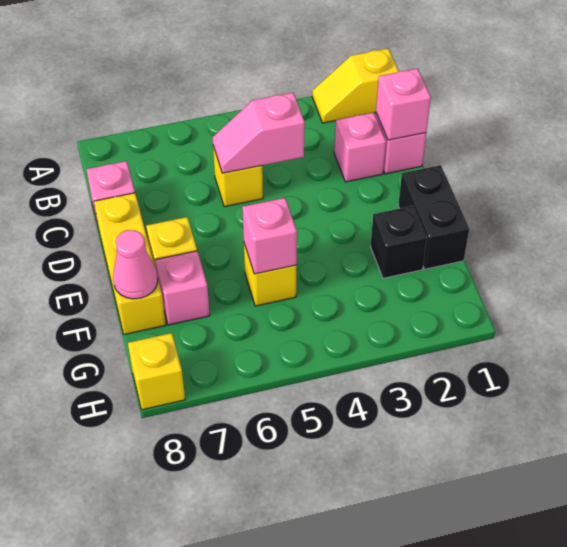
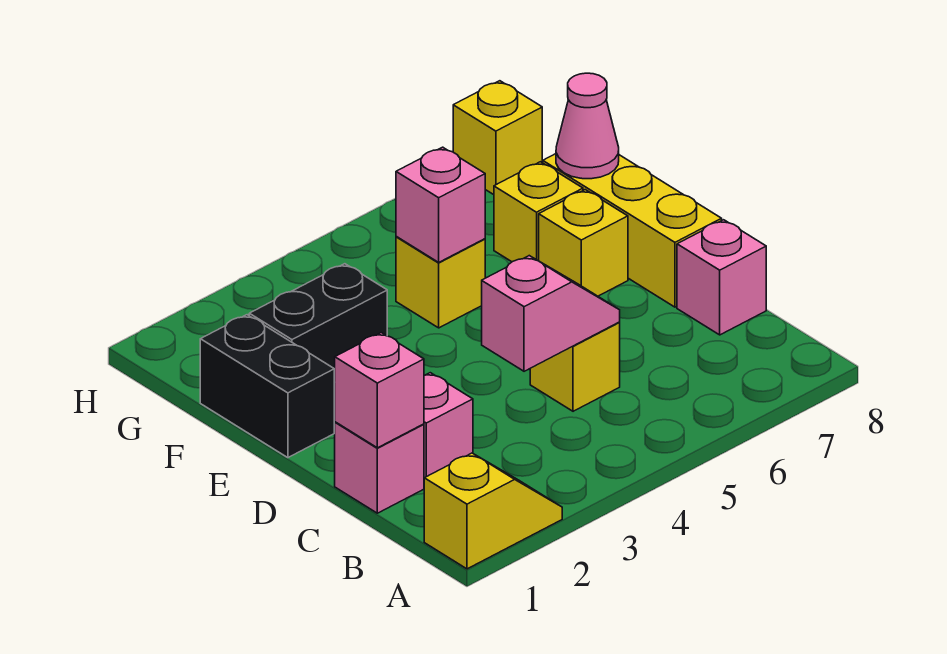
black brick F2 level 1 -> black brick F2:F3 level 1
pink brick F7 level 1 -> yellow brick F7 level 1

